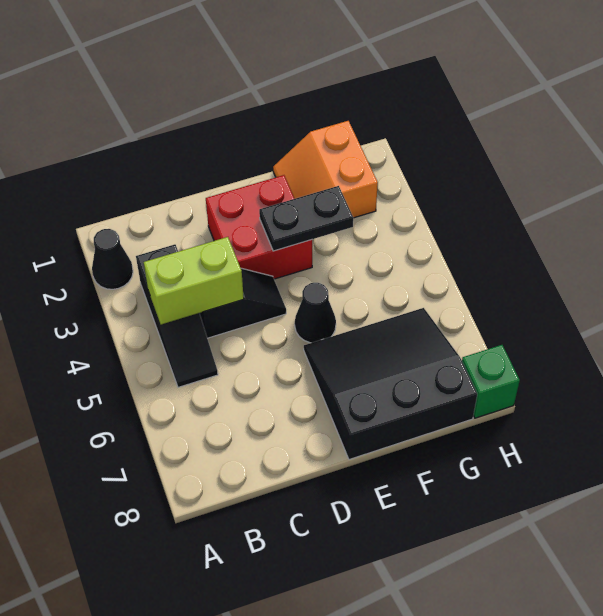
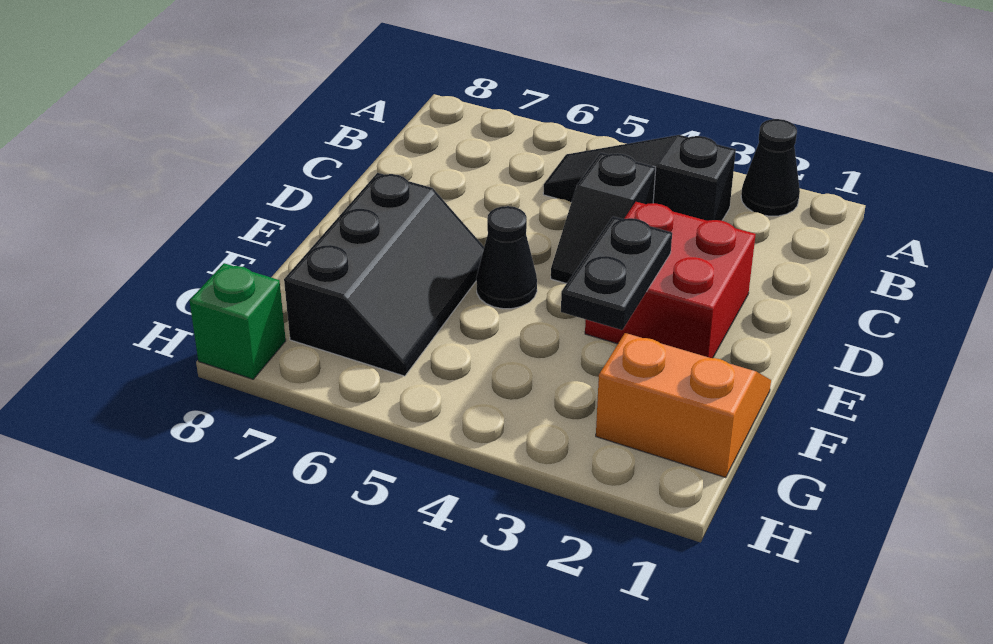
lime brick B4:C4 level 2 -> none
black slope E6:G8 level 1 top 8 -> black slope E6:G7 level 1 top 7

